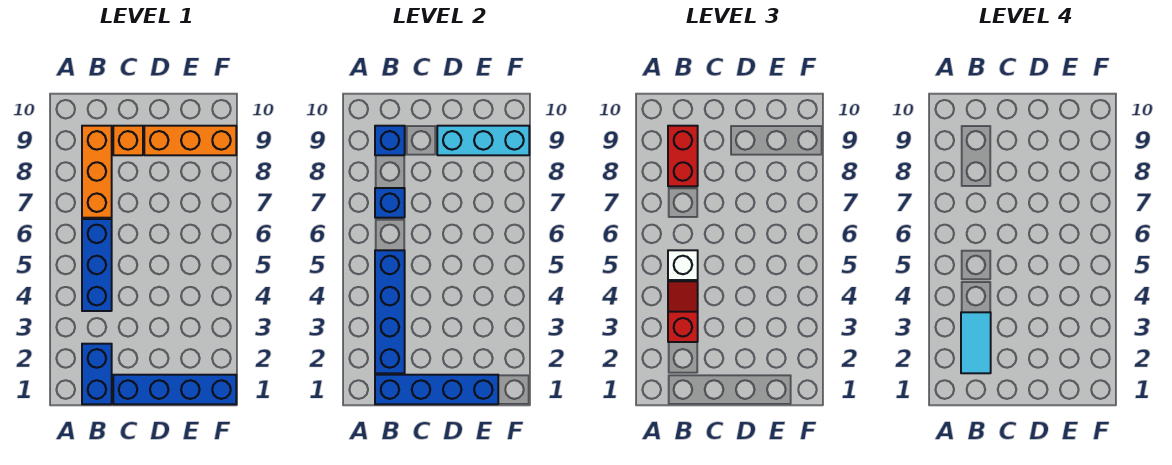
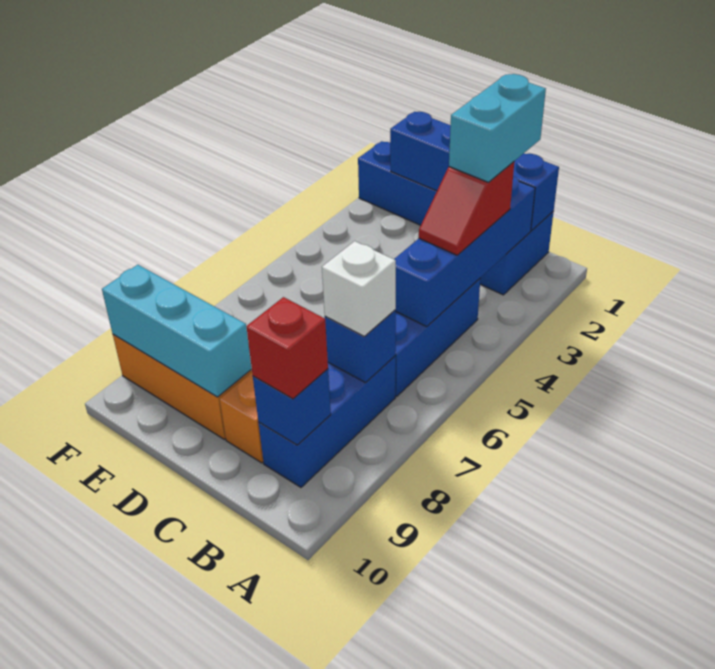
cyan tile B2:B3 level 4 -> cyan brick B2:B3 level 4
white brick B5 level 3 -> white brick B7 level 3
orange brick B7:B9 level 1 -> blue brick B7:B9 level 1
red brick B8:B9 level 3 -> red brick B9 level 3

